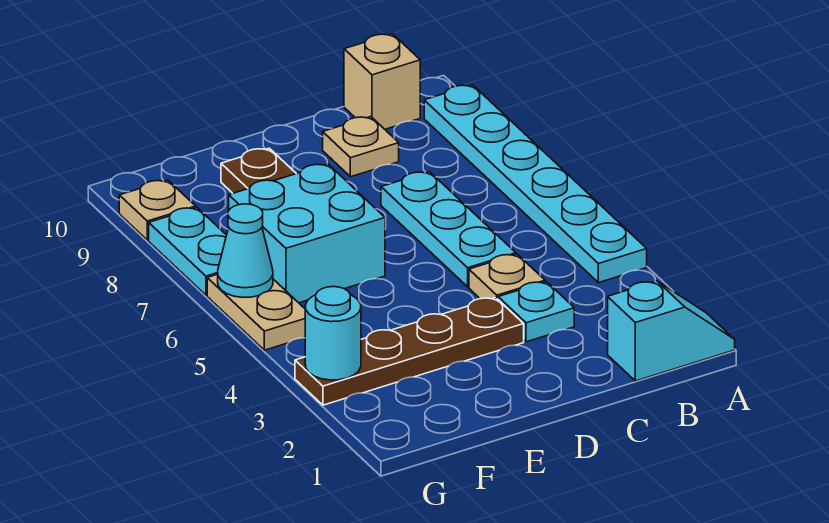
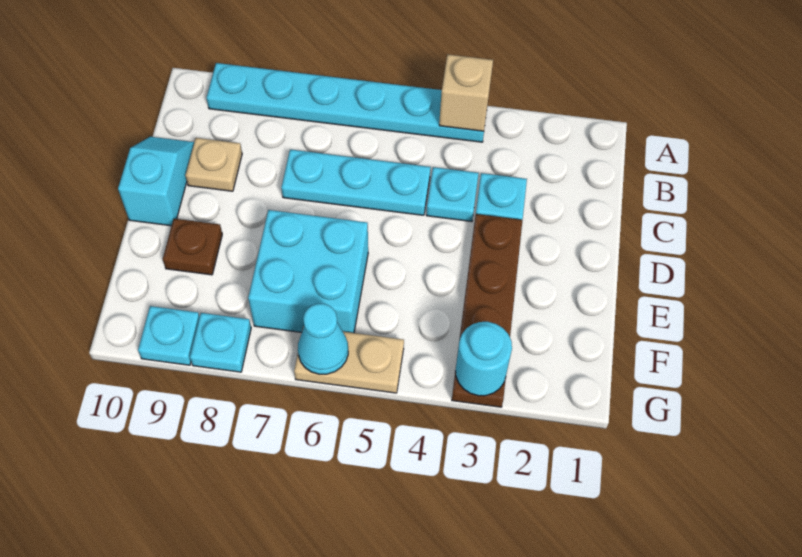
cyan slope A1:B1 level 1 top B -> cyan slope C10:D10 level 1 top D
tan brick B10 level 1 -> tan brick A4 level 2
tan plate C4 level 1 -> cyan plate C4 level 1
cyan plate G7:G8 level 1 -> cyan plate G8 level 1
tan plate G9 level 1 -> cyan plate G9 level 1

